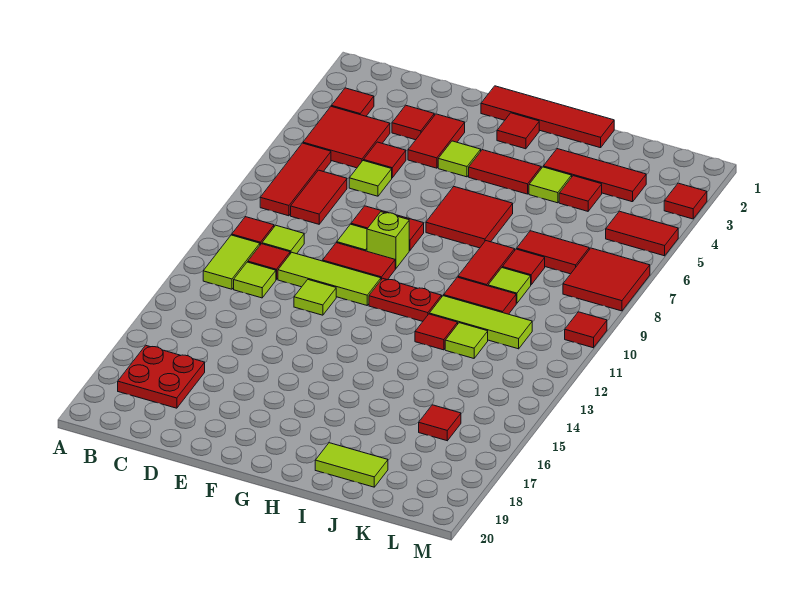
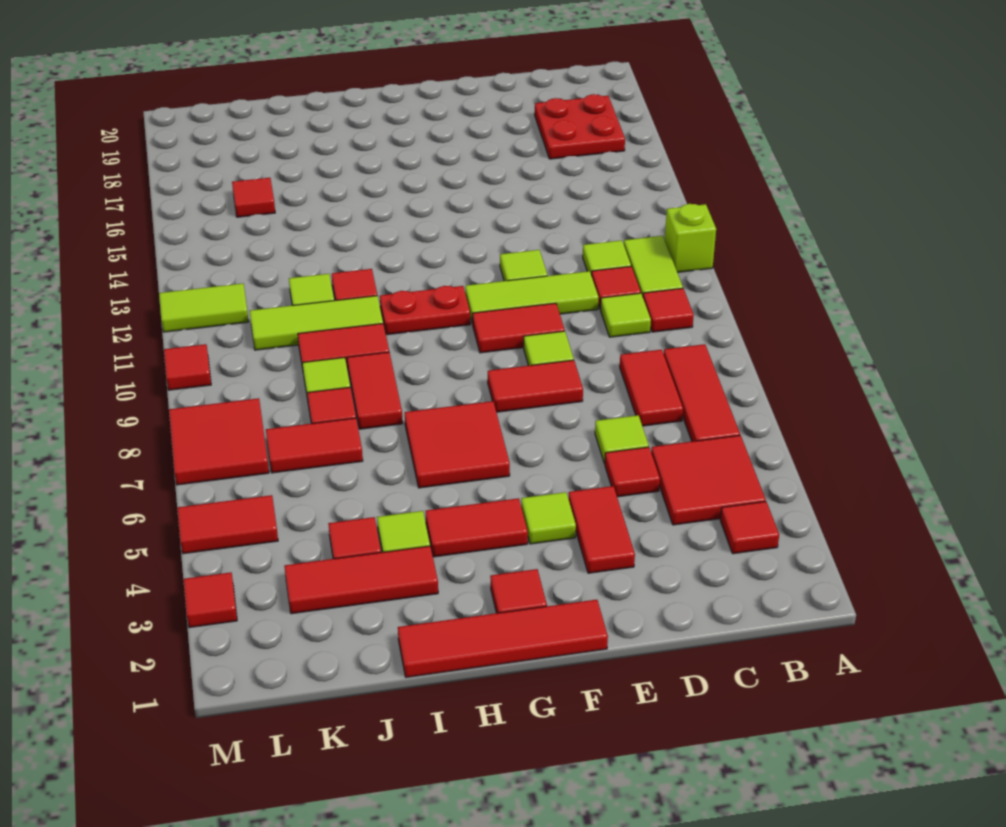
red tile D3 level 1 -> none
lime brick F9 level 1 -> lime brick A12 level 1
lime tile I19:J19 level 1 -> lime tile L12:M12 level 1

